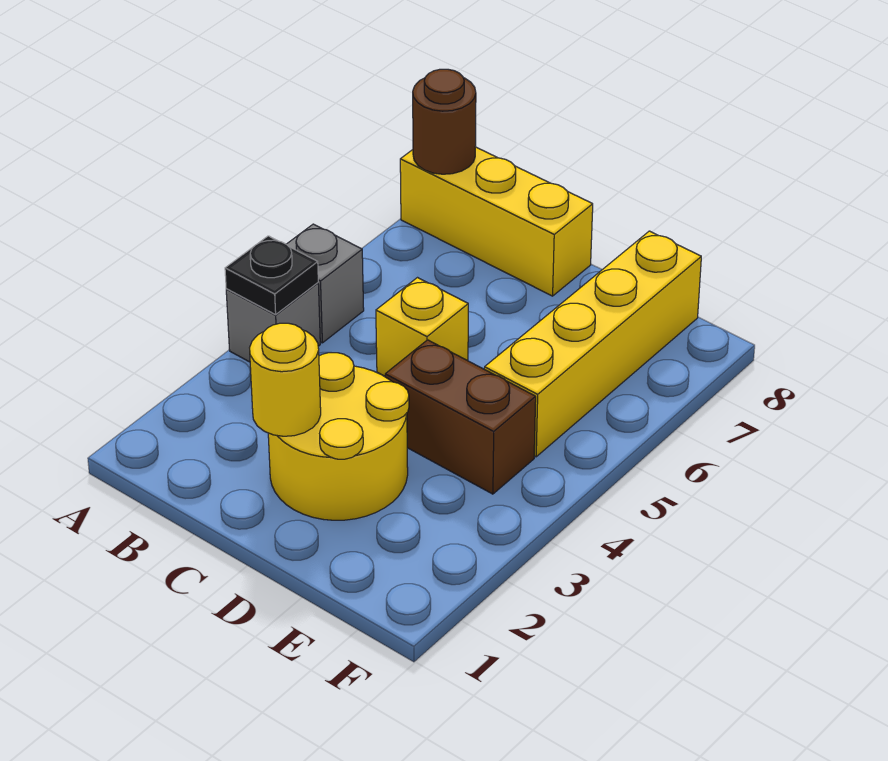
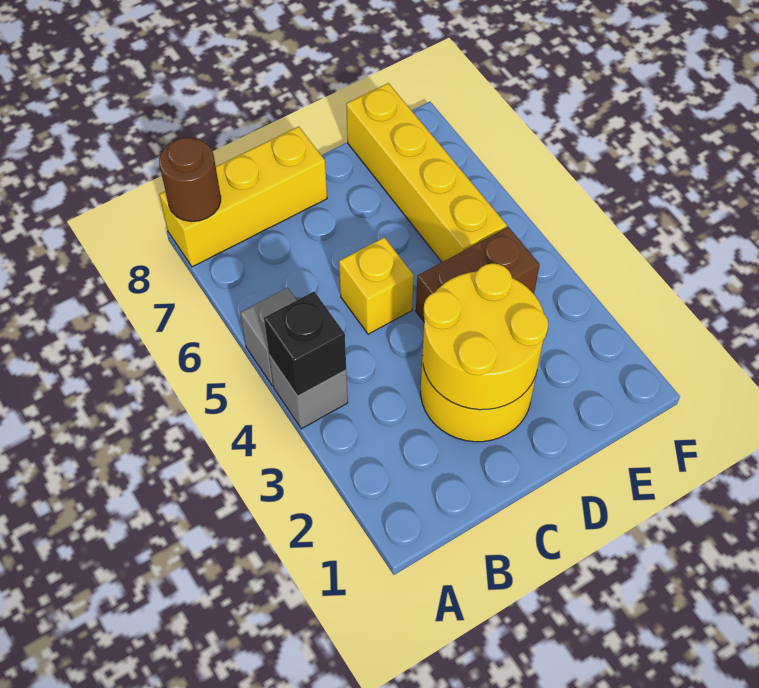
black plate A4 level 2 -> black brick A4 level 2
yellow round brick C2 level 2 -> yellow round brick C2:D3 level 2

